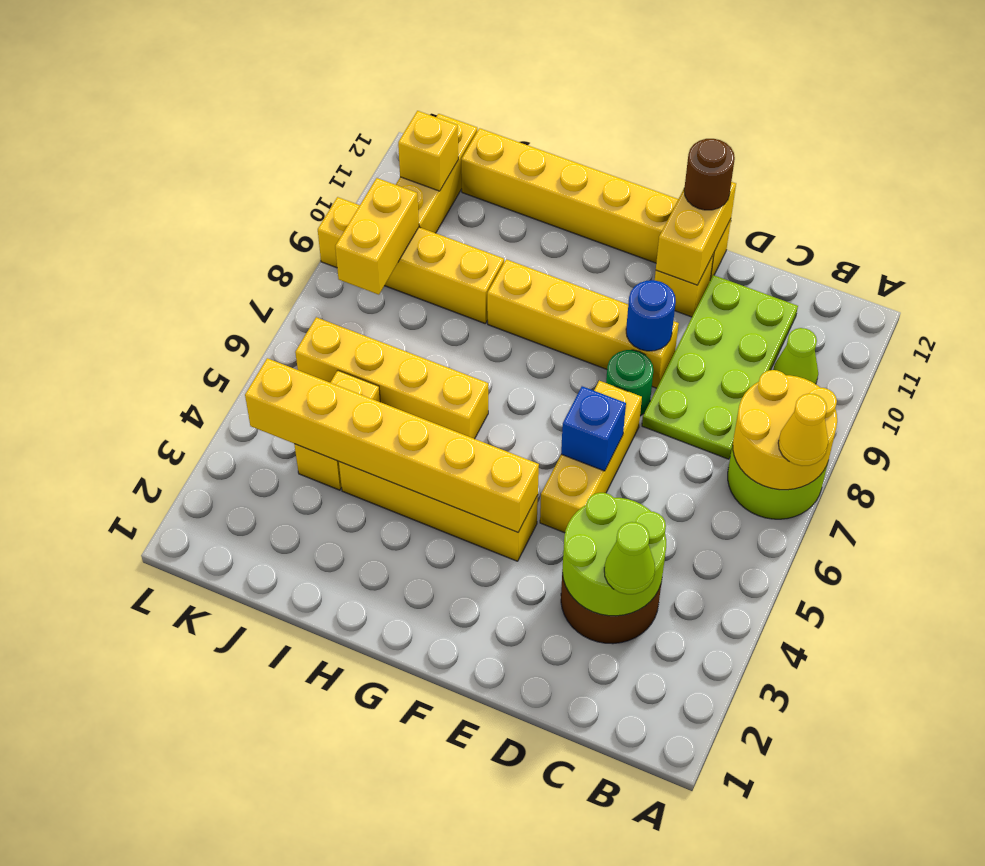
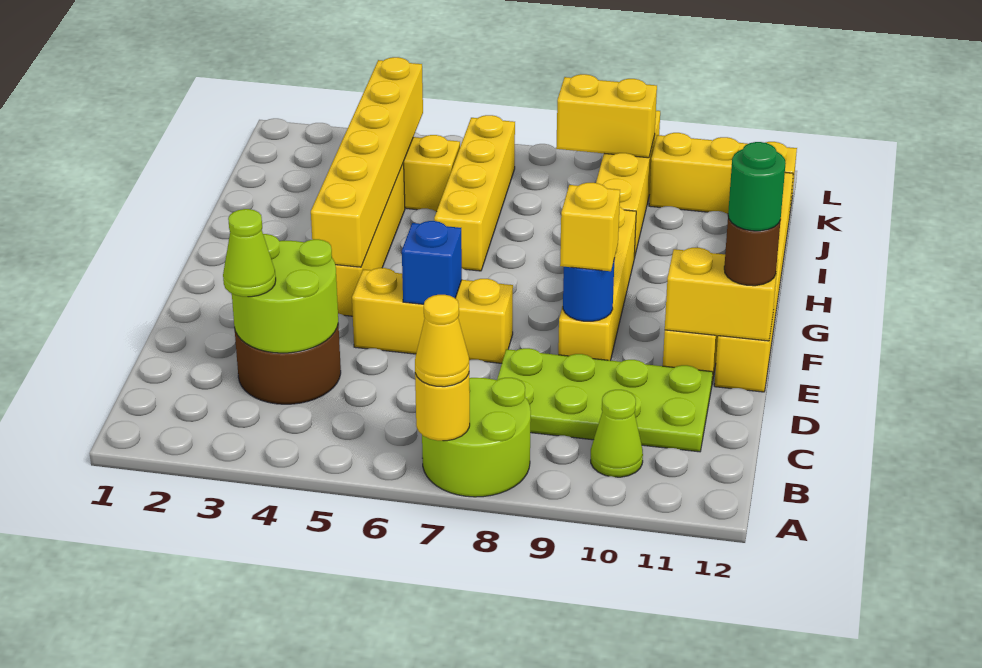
yellow round brick A7:B8 level 2 -> yellow round brick A7 level 2
green round brick E8 level 1 -> green round brick E12 level 4
yellow brick K11 level 2 -> yellow brick E9 level 3

